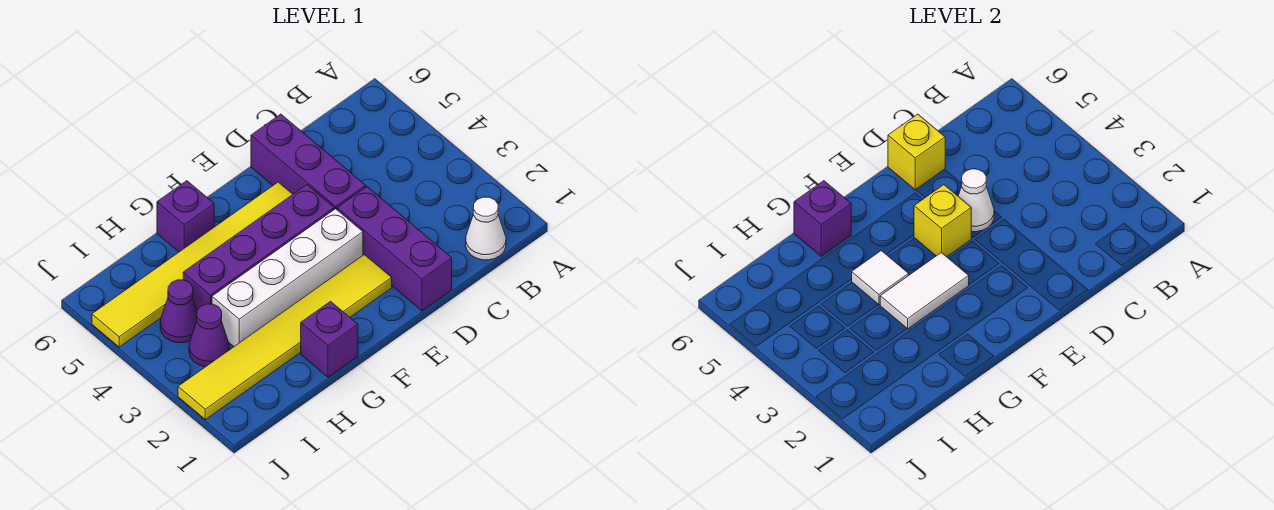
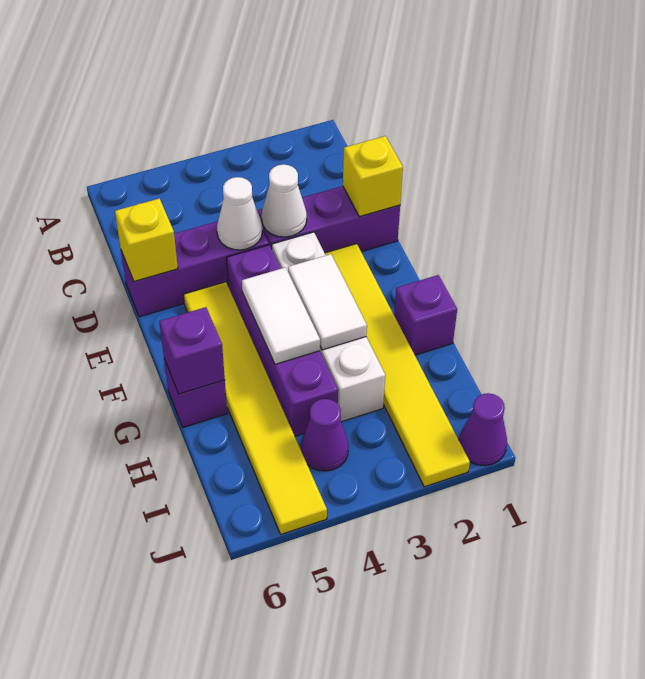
white cone B1 level 1 -> white cone D3 level 2
yellow brick E4 level 2 -> yellow brick D1 level 2
white tile G4 level 2 -> white tile F4:G4 level 2
purple cone I3 level 1 -> purple cone J1 level 1

